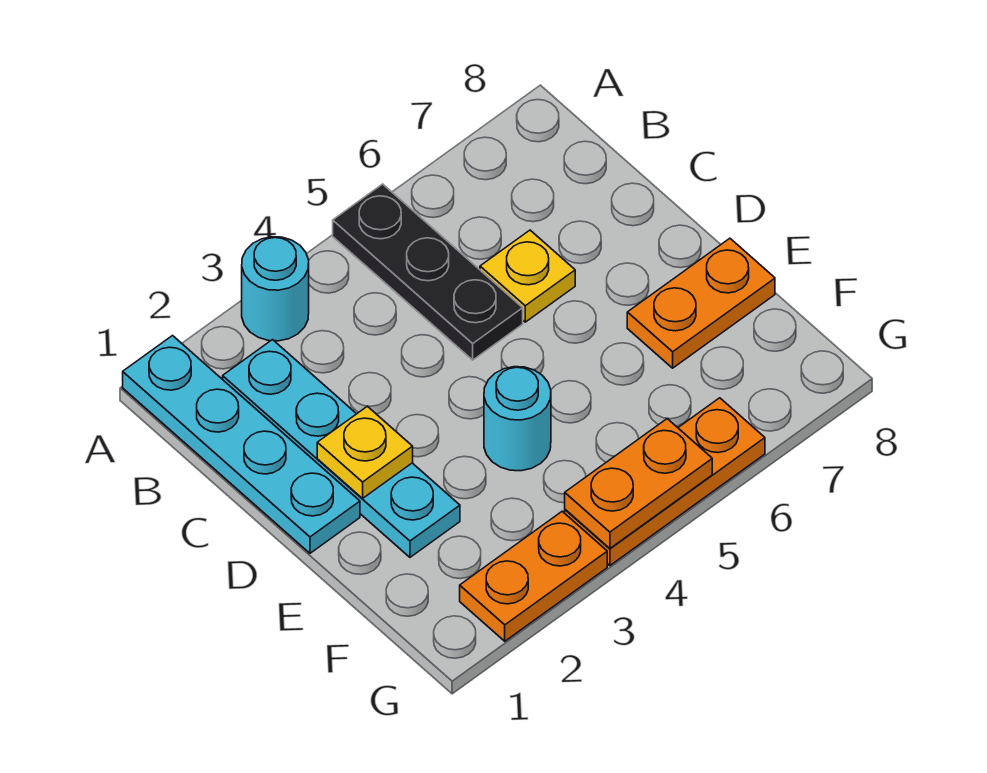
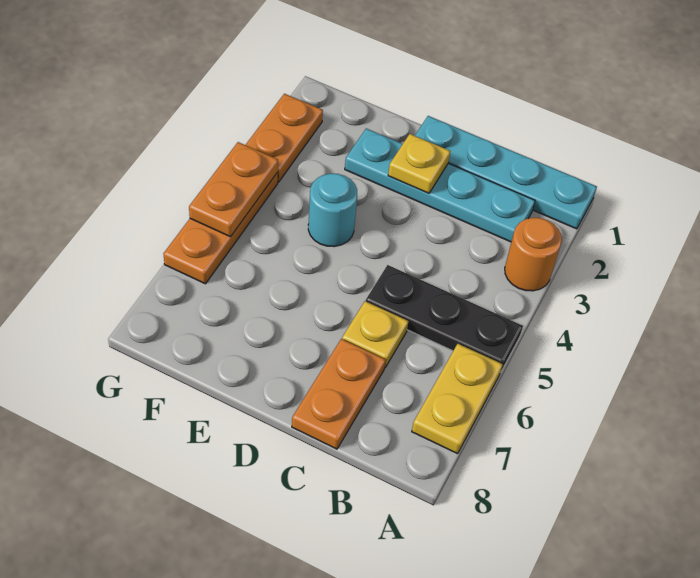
cyan round brick A3 level 1 -> orange round brick A3 level 1
none -> yellow plate A6:A7 level 1
orange plate E7:E8 level 1 -> orange plate C7:C8 level 1

